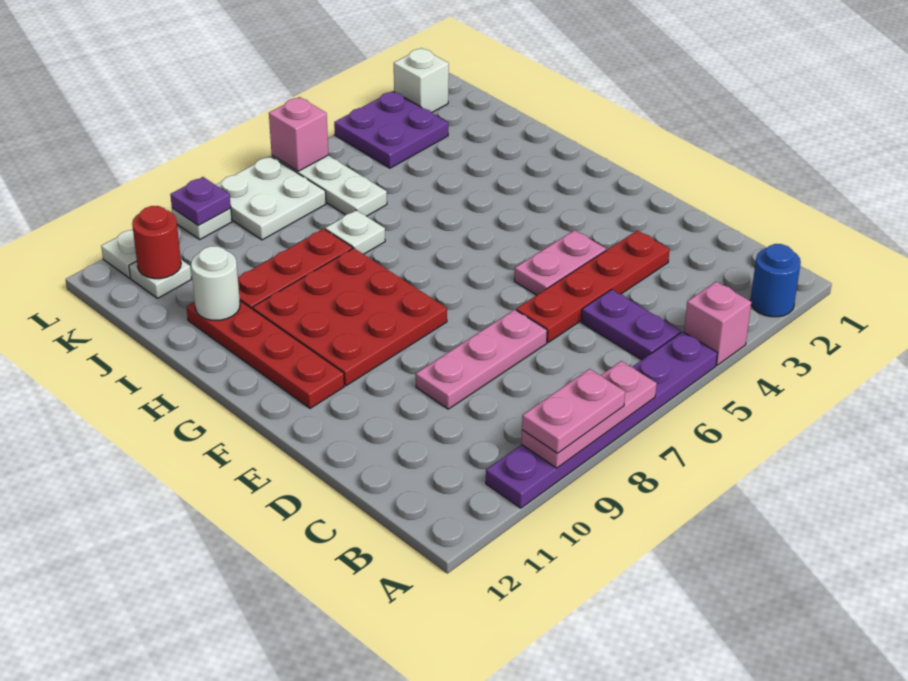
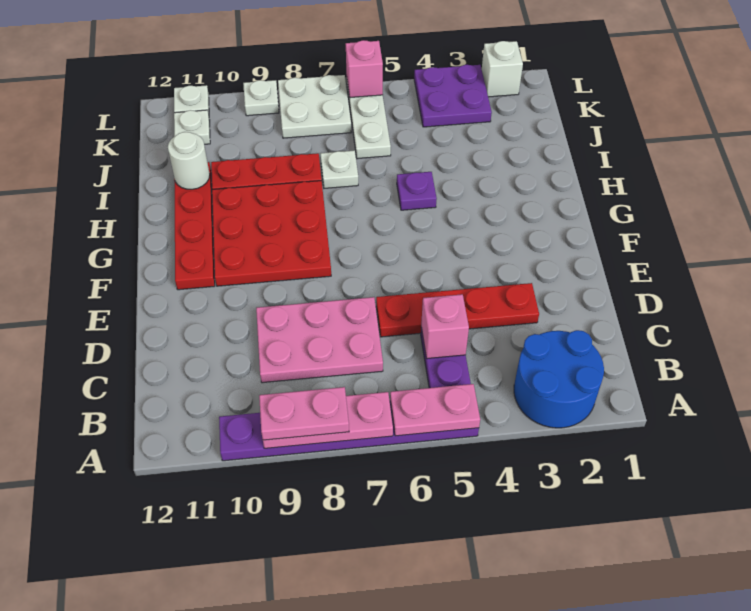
blue round brick A2 level 1 -> blue round brick A2:B3 level 1
pink brick A4 level 1 -> pink brick C5 level 2
pink plate D7:D9 level 1 -> pink plate C7:D9 level 1
pink plate E4:E5 level 1 -> pink plate A5:A6 level 2
red round brick K11 level 2 -> none
purple plate L9 level 2 -> purple plate H5 level 1

